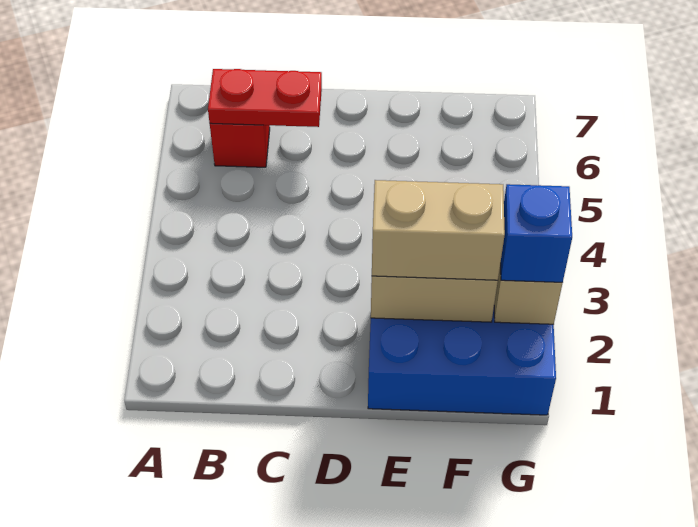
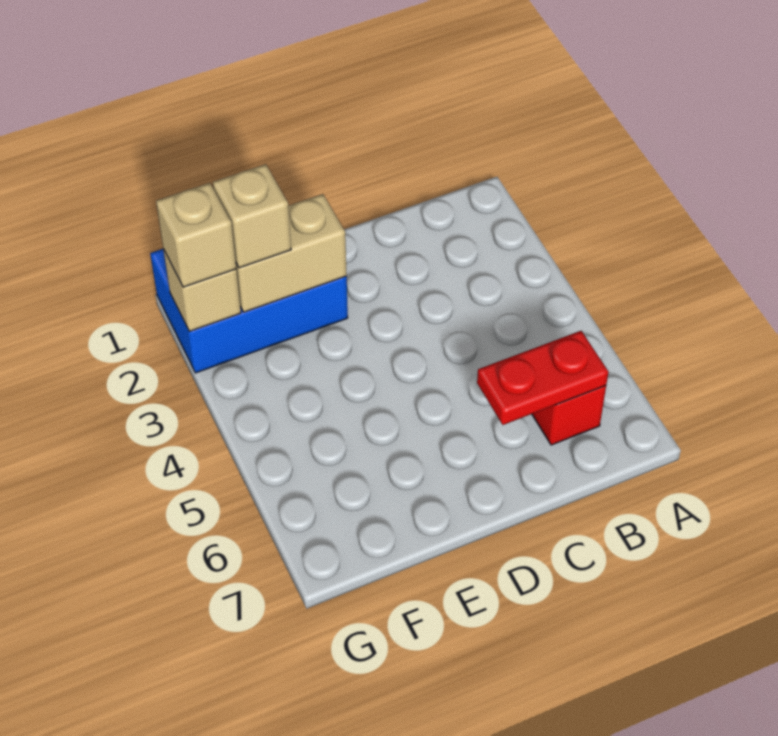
tan brick E2:F2 level 3 -> tan brick F2 level 3
blue brick G2 level 3 -> tan brick G2 level 3

